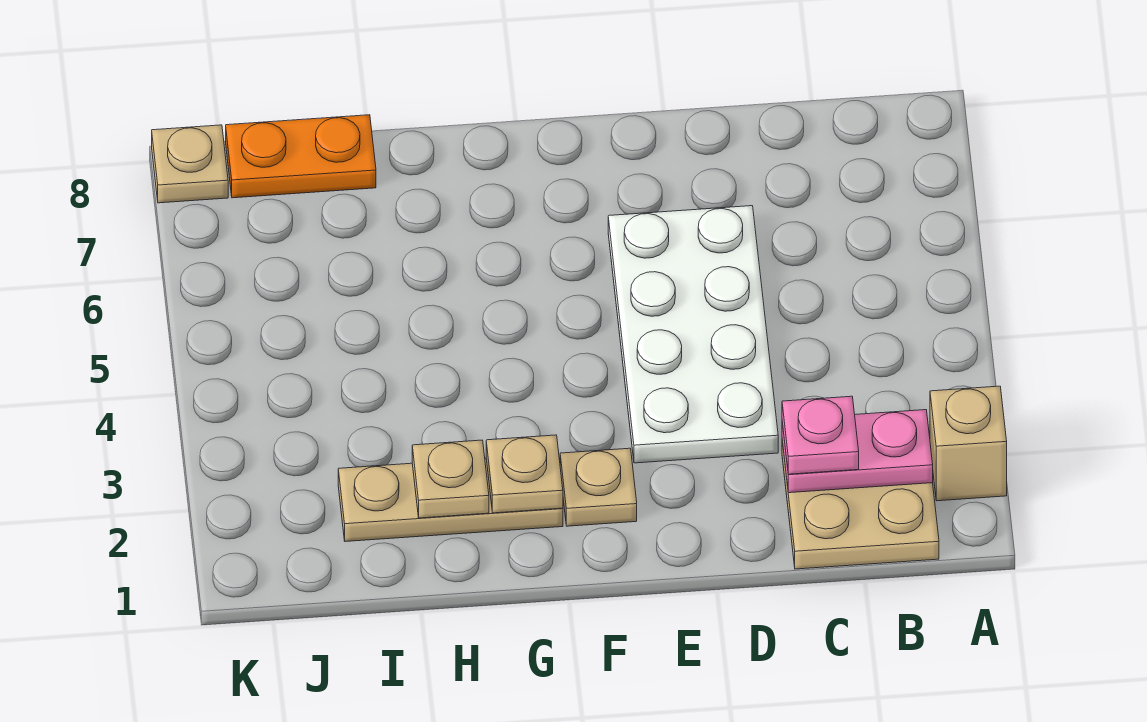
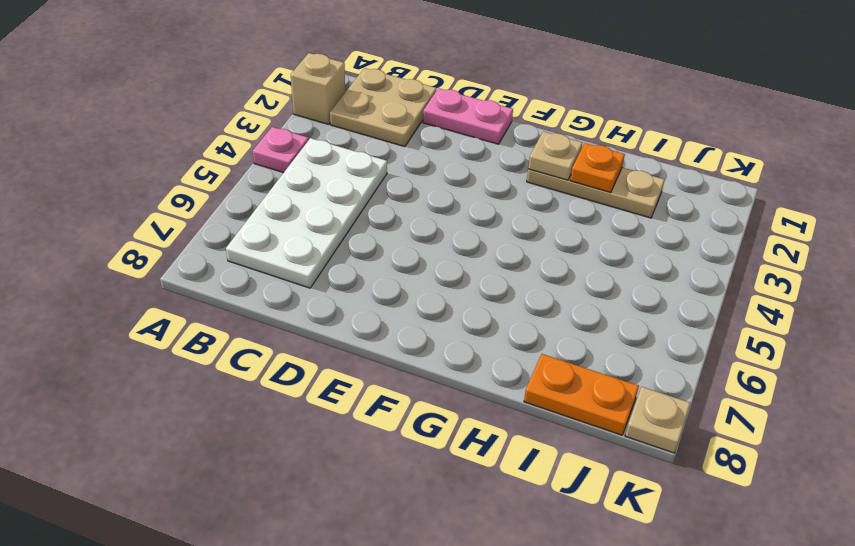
pink plate B2:C2 level 2 -> pink plate D1:E1 level 1
pink plate C2 level 3 -> pink plate A4 level 1
white plate D3:E6 level 1 -> white plate B4:C7 level 1
tan plate F2 level 1 -> none
tan plate H2 level 2 -> orange plate H2 level 2

